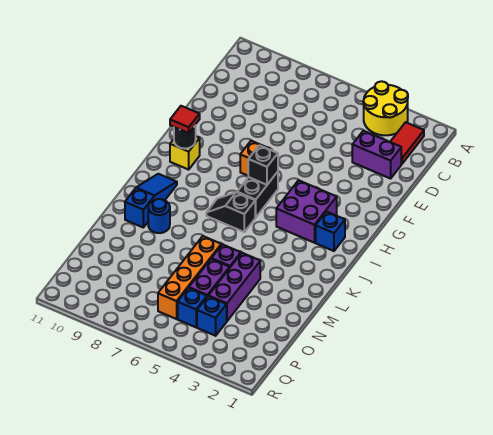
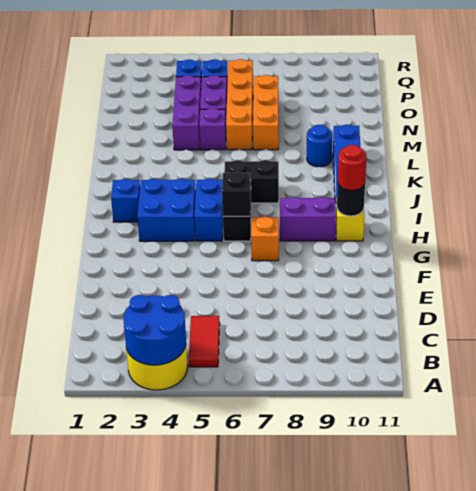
none -> blue round brick A3:B4 level 2
red tile B2:C2 level 1 -> red tile B5:C5 level 1
purple brick D2:D3 level 1 -> purple brick H8:H9 level 1
purple brick H3:I4 level 1 -> blue brick H3:I4 level 1
none -> blue brick H5:I5 level 1
red tile H10 level 3 -> red round brick H10 level 3
black slope J6:J7 level 1 top 6 -> black brick J6:J7 level 1
none -> orange brick M7:O7 level 1

